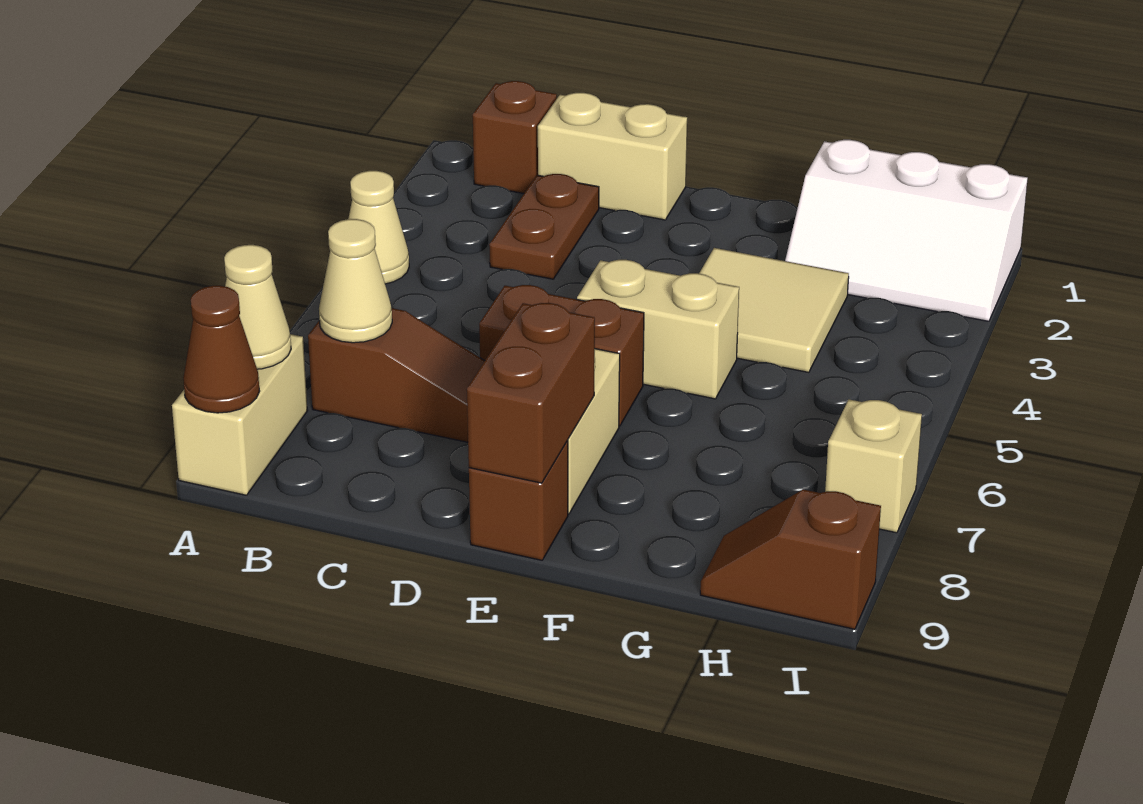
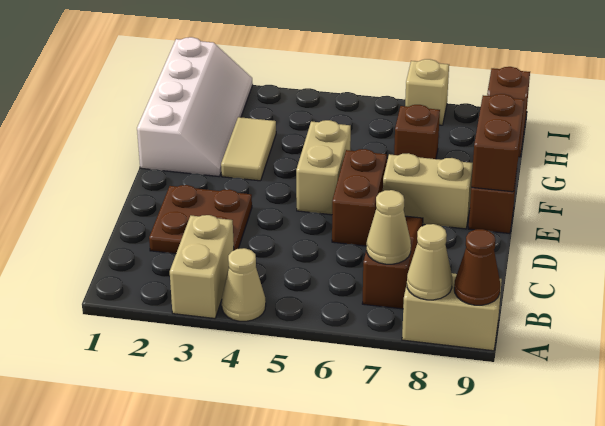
brown brick B1 level 1 -> brown brick G7 level 1
tan brick C1:D1 level 1 -> tan brick A3:B3 level 1
brown plate C2:C3 level 1 -> brown plate C2:D3 level 1
brown brick E8:E9 level 2 -> brown brick E9:F9 level 2
tan tile F3:G4 level 1 -> tan tile F3:G3 level 1
white slope G1:I2 level 1 top 1 -> white slope F1:I2 level 1 top 1

